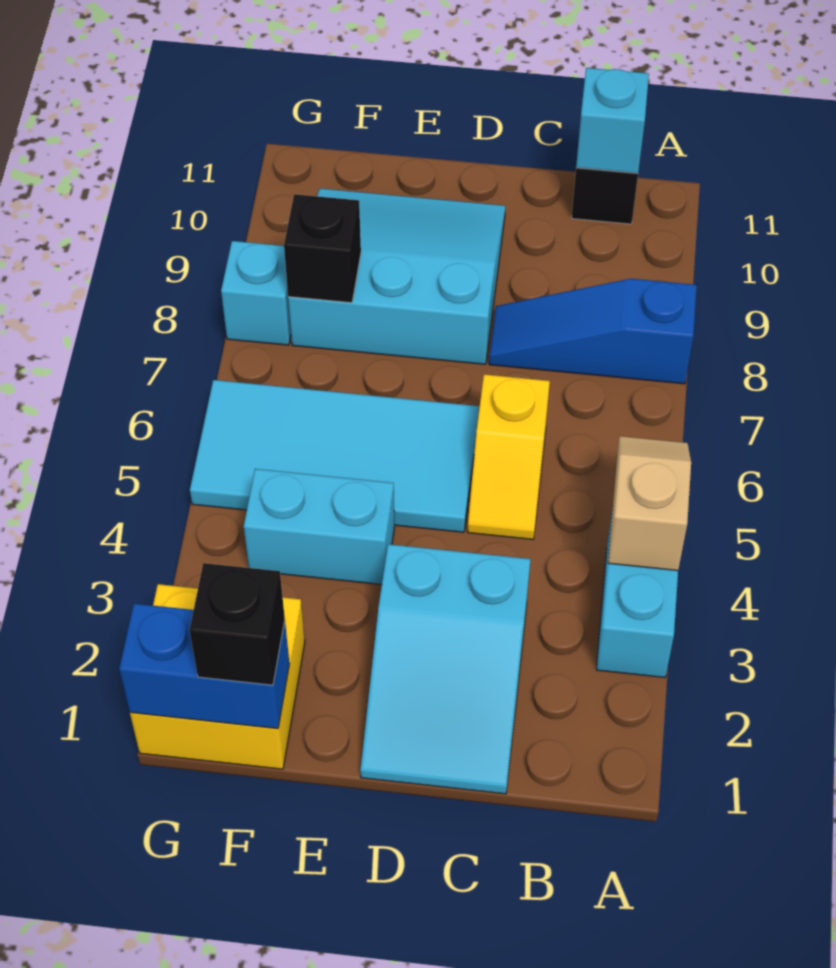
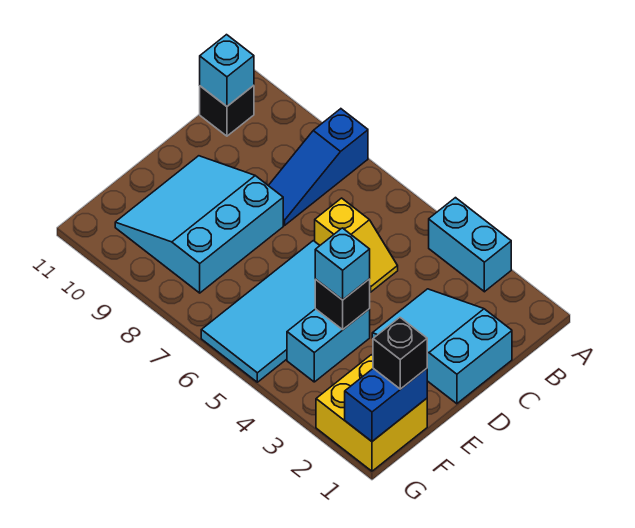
tan slope A4:A5 level 2 top 4 -> none
cyan slope C1:D3 level 1 top 3 -> cyan slope C1:D3 level 1 top 1
black brick F8 level 2 -> black brick E4 level 2
cyan brick G8 level 1 -> cyan brick E4 level 3

